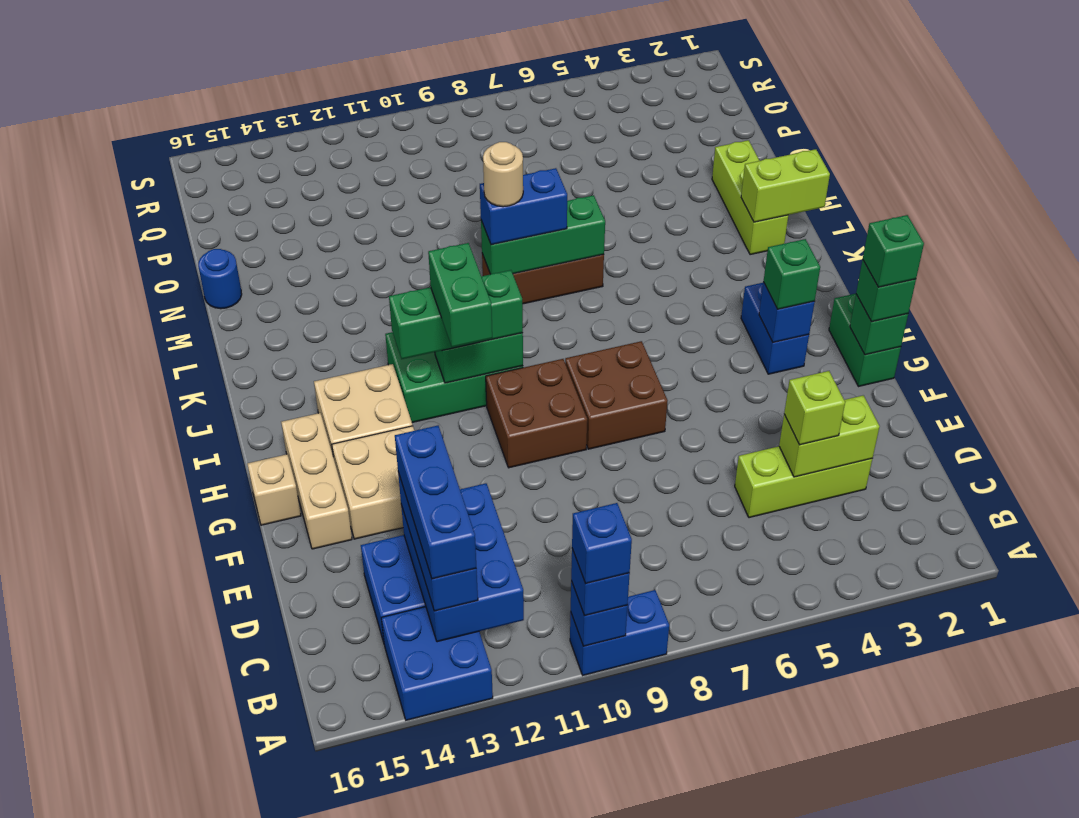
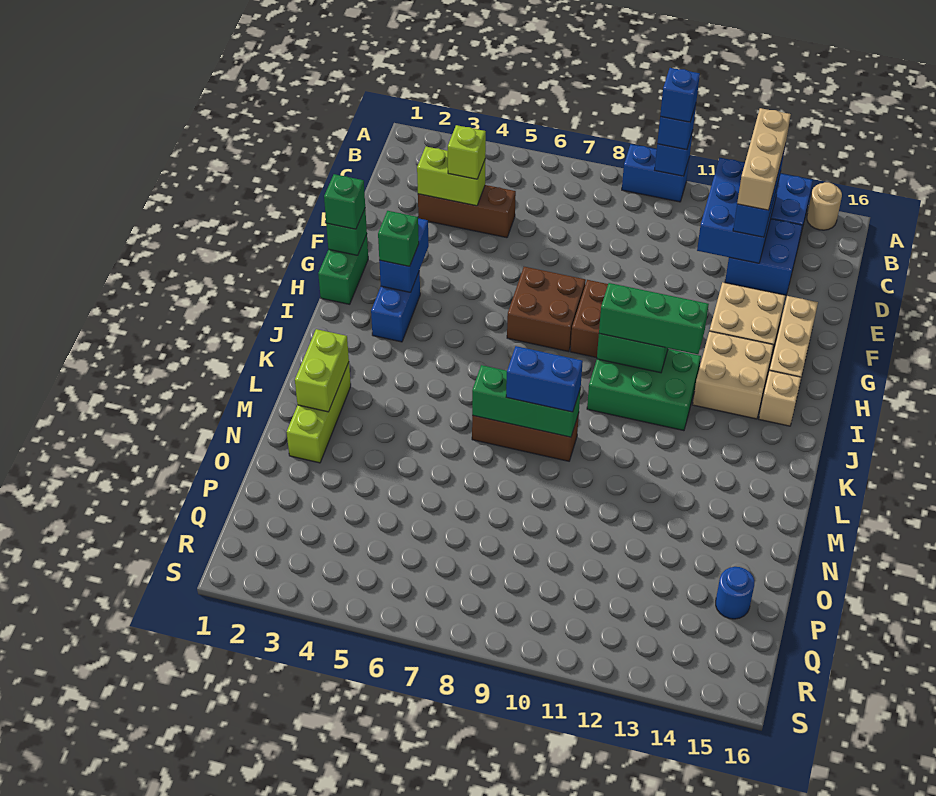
blue brick B13:D13 level 4 -> tan brick B13:D13 level 4
lime brick D3:D5 level 1 -> brown brick D3:D5 level 1
green brick G1 level 4 -> none
tan brick G16 level 1 -> tan brick I15 level 1
blue brick H3 level 2 -> blue brick G3:H3 level 2
green brick H11:I11 level 4 -> none
lime brick L1:L2 level 2 -> lime brick L2:M2 level 2
tan round brick L9 level 4 -> tan round brick A15 level 1
blue round brick N16 level 1 -> blue round brick P15 level 1

